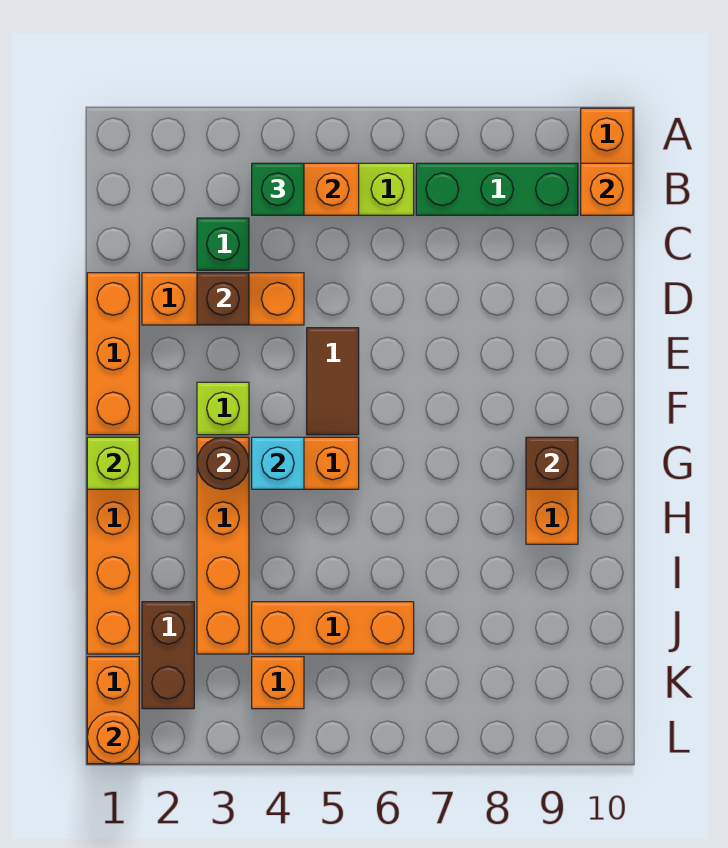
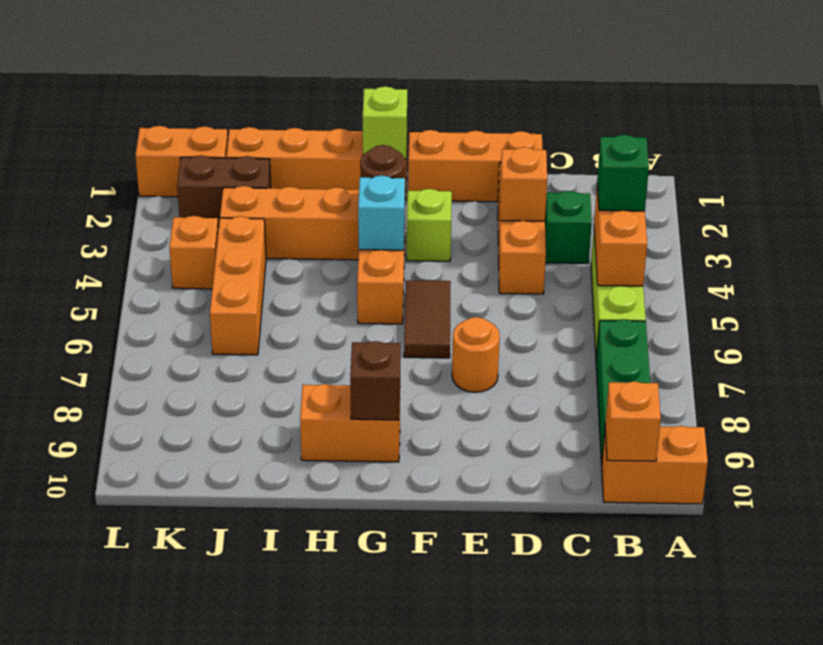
brown brick D3 level 2 -> orange brick D3 level 2
brown tile E5:F5 level 1 -> brown tile F5:F6 level 1
orange round brick L1 level 2 -> orange round brick E7 level 1

